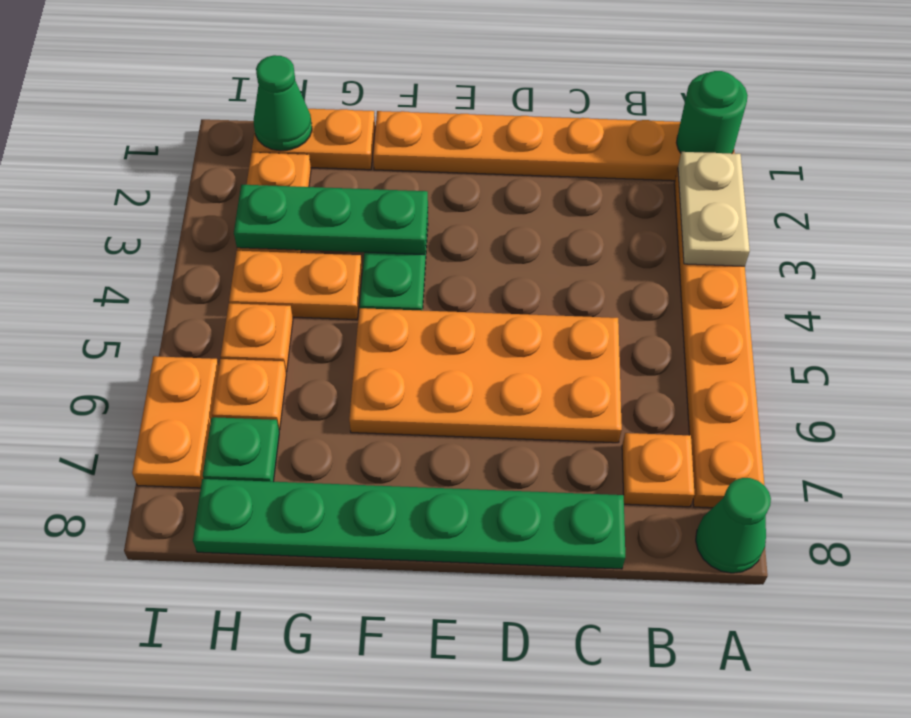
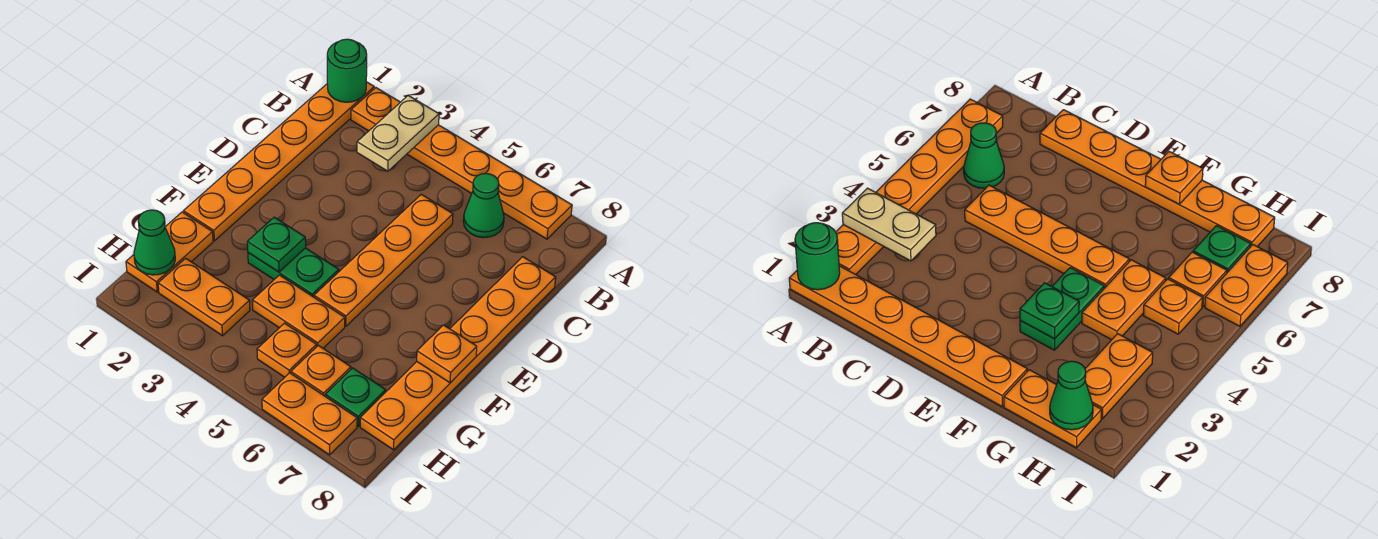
tan plate A2:A3 level 2 -> tan plate A3:B3 level 2
green cone A8 level 1 -> green cone B6 level 1
orange plate B7 level 1 -> orange plate F8 level 2
orange plate C5:F6 level 1 -> orange plate C5:F5 level 1
green plate C8:H8 level 1 -> orange plate C8:H8 level 1
green plate F3:H3 level 2 -> green plate F3 level 2
orange plate G4:H4 level 1 -> orange plate G4:G5 level 1

